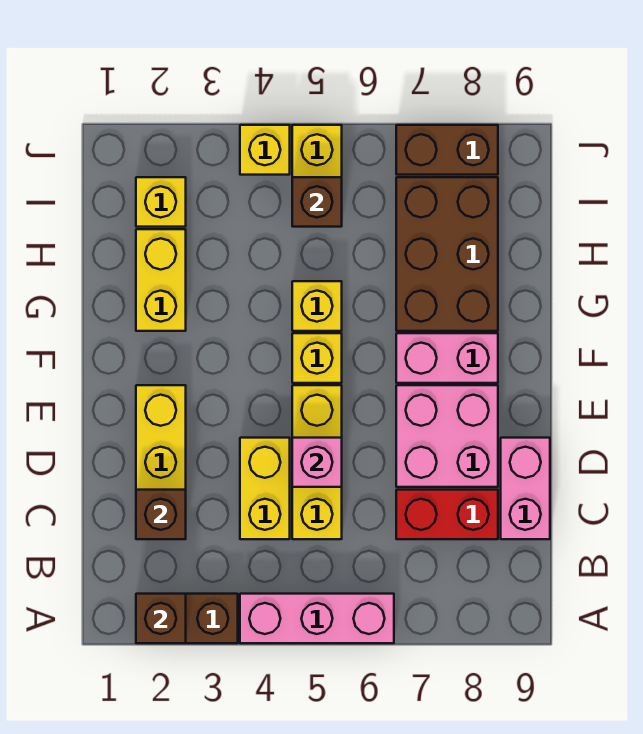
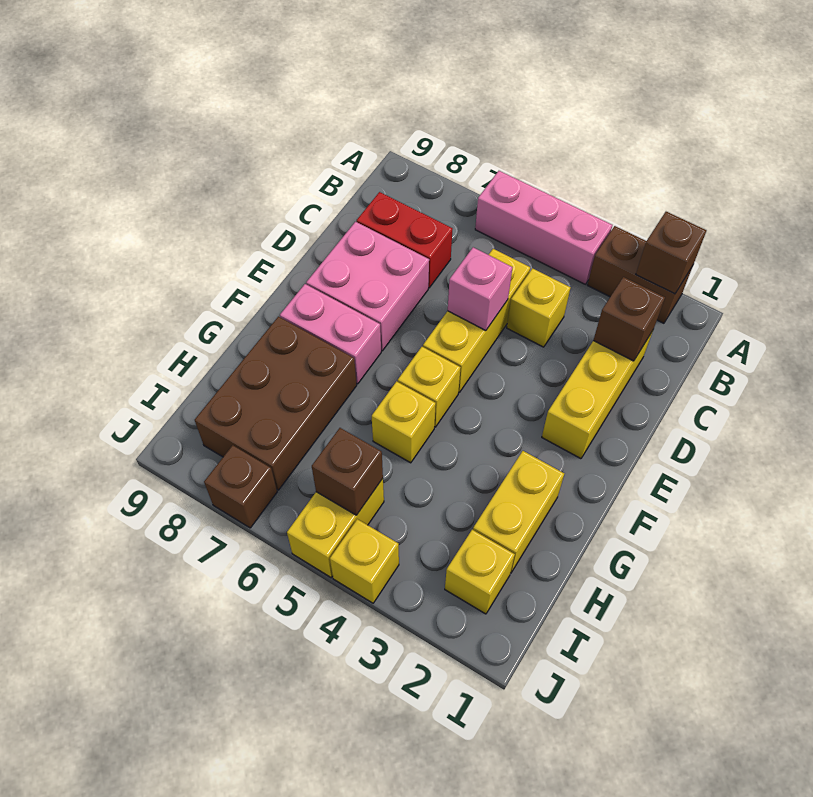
yellow brick C4:D4 level 1 -> yellow brick C4 level 1
pink brick C9:D9 level 1 -> none
brown brick J7:J8 level 1 -> brown brick J7 level 1

